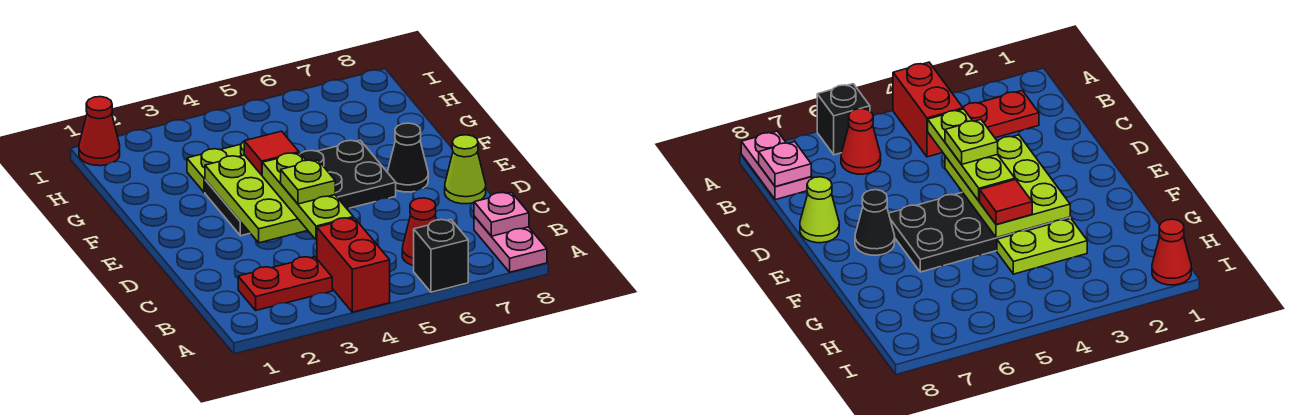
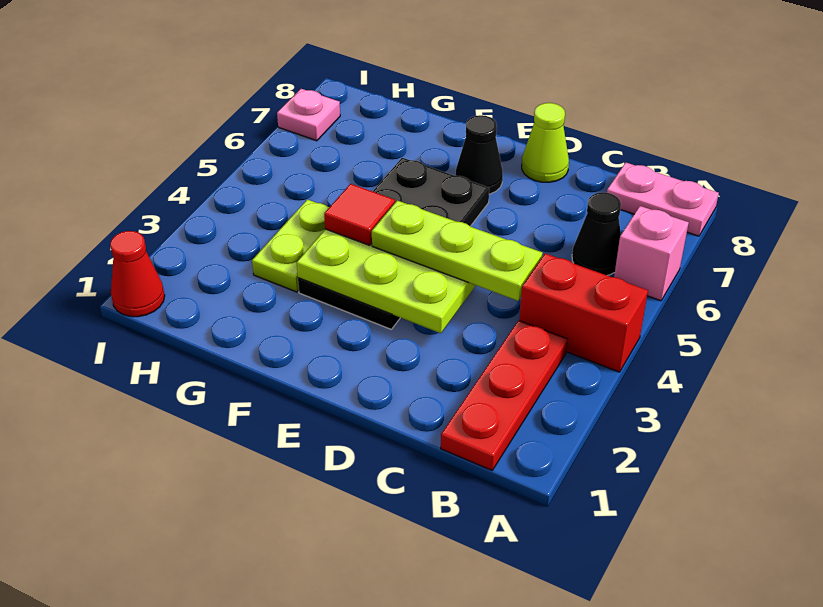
black brick A6 level 1 -> pink brick A6 level 1
red plate B2:B3 level 1 -> red plate B1:B3 level 1
red cone B6 level 1 -> black cone B6 level 1
pink plate B8 level 2 -> pink plate I7 level 1
lime plate D4 level 4 -> none

